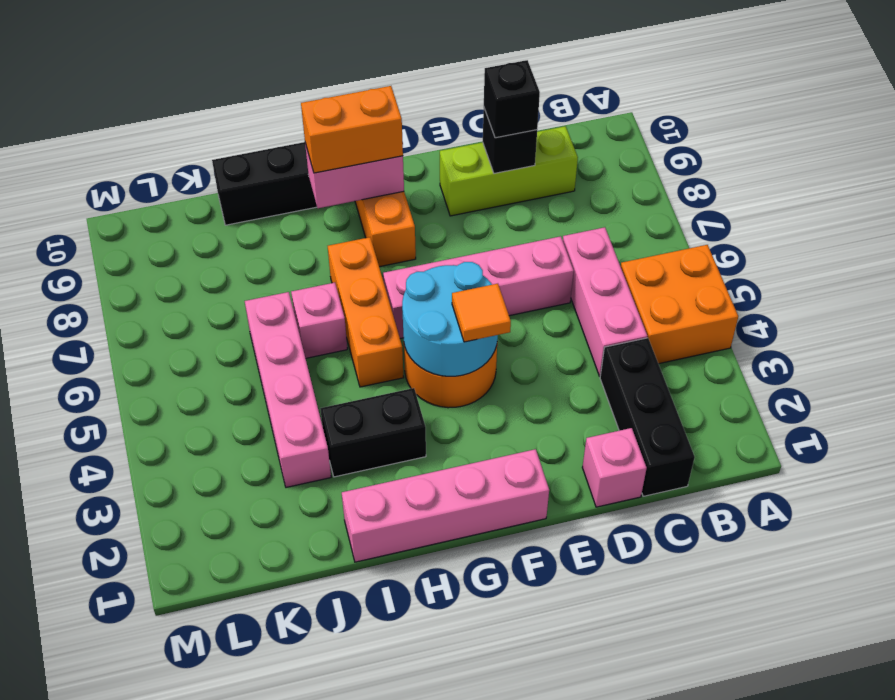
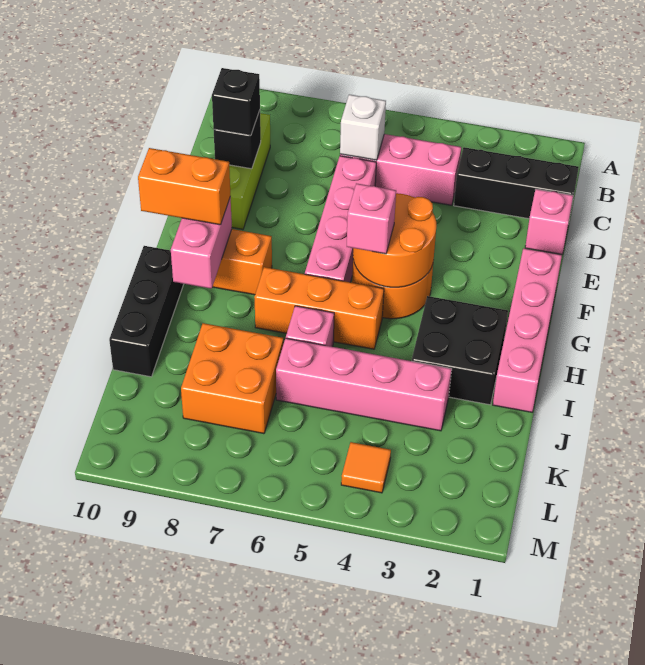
orange brick A4:B5 level 1 -> orange brick J7:K8 level 1
none -> white brick C6 level 2
cyan round brick F4:G5 level 2 -> orange round brick F4:G5 level 2
orange tile F4 level 3 -> orange tile L4 level 1
none -> pink brick G5 level 3
orange brick G9:H9 level 3 -> orange brick G9:G10 level 3
black brick H3:I3 level 1 -> black brick H2:I3 level 1

